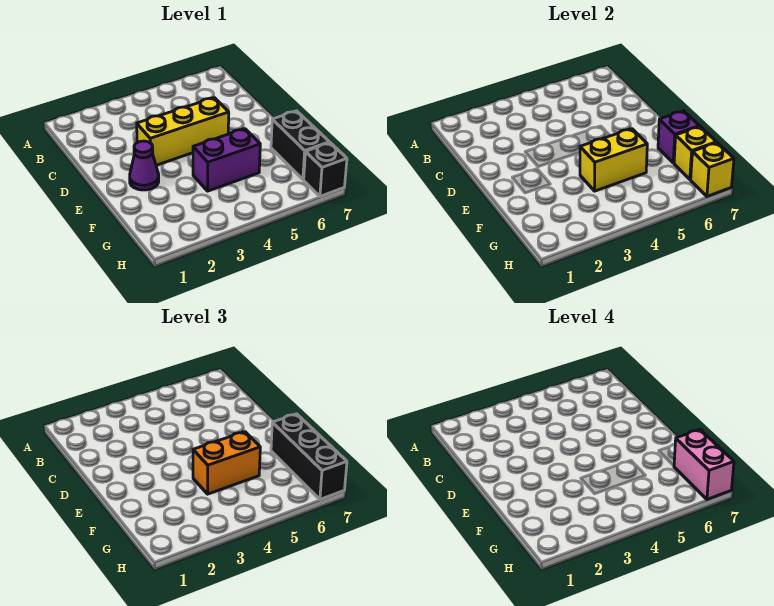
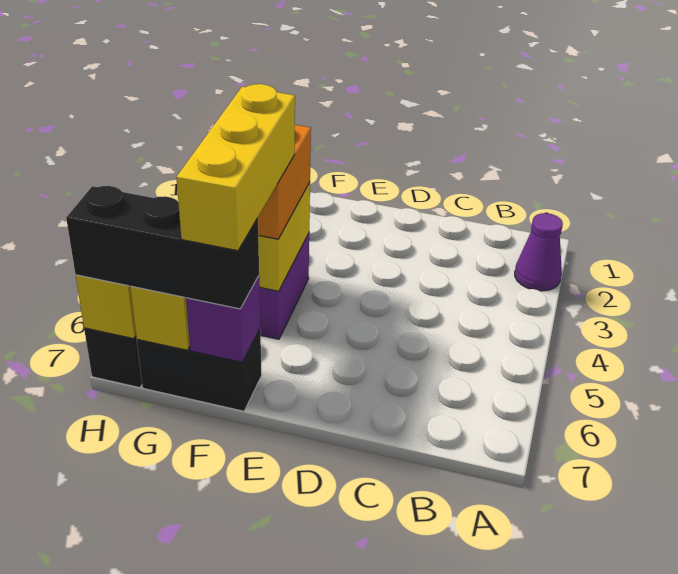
yellow brick D3:D5 level 1 -> yellow brick F5:F7 level 4
purple cone E2 level 1 -> purple cone A2 level 1
pink brick G7:H7 level 4 -> none

